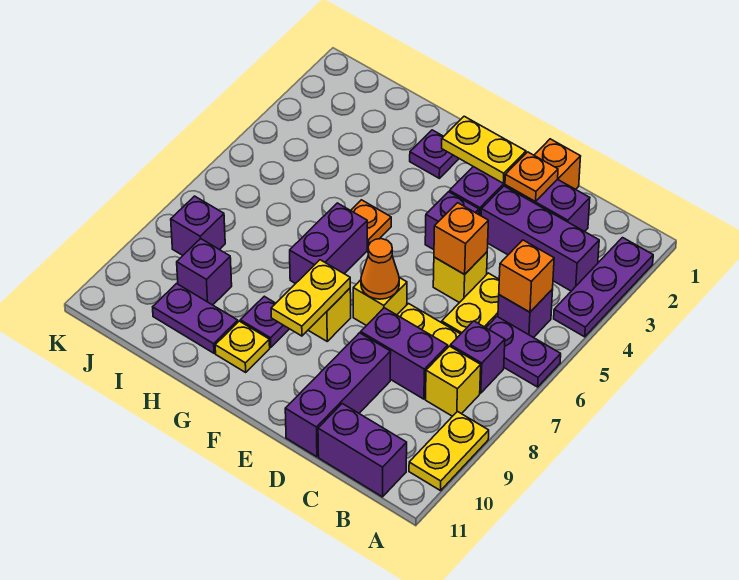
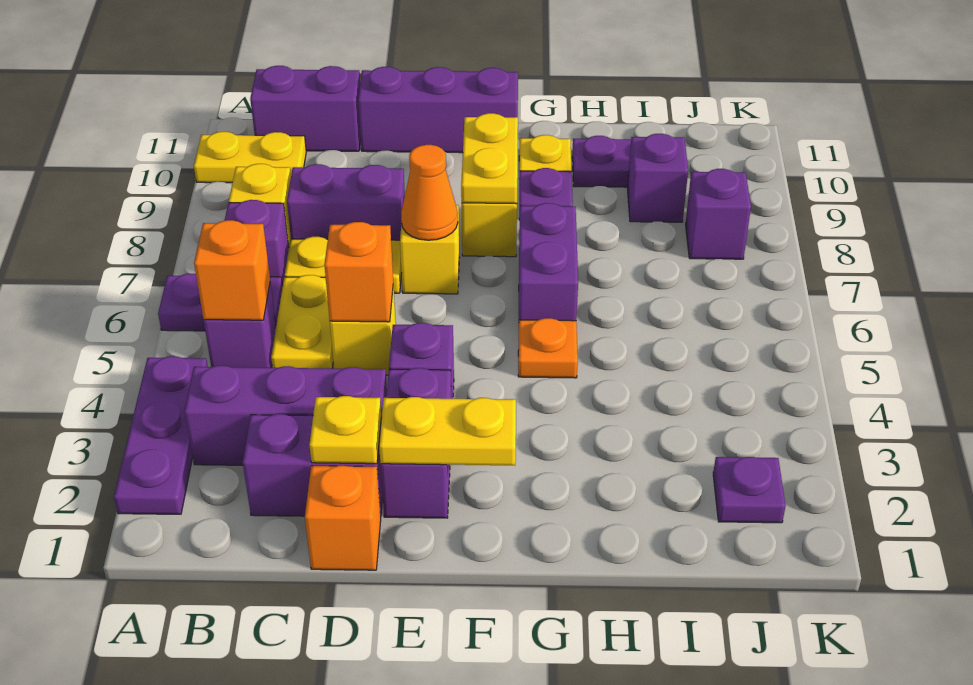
yellow plate A9:A10 level 1 -> yellow plate A10:B10 level 1
orange plate D2 level 2 -> yellow plate D2 level 2
purple brick D9:D11 level 1 -> purple brick D11:F11 level 1
purple plate G2 level 1 -> purple plate J2 level 1

